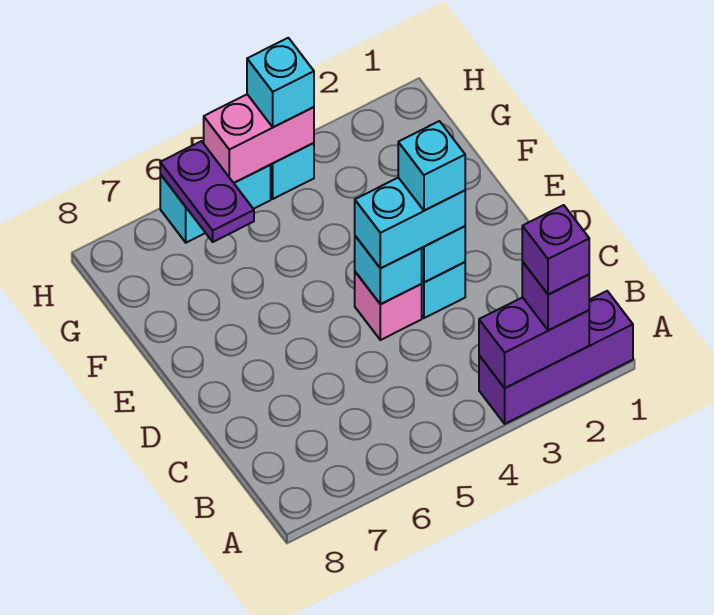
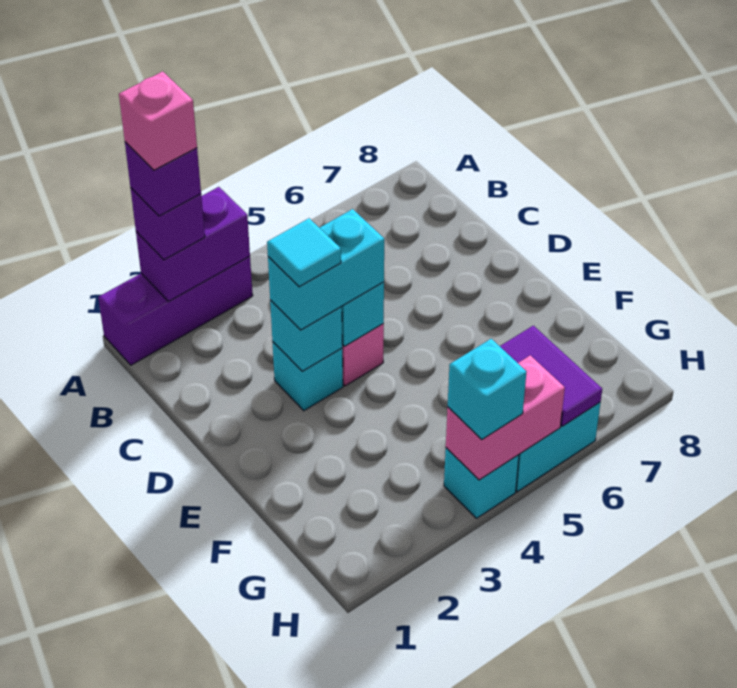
none -> pink brick A2 level 5
cyan brick D3 level 4 -> cyan tile D3 level 4
purple plate G6:H6 level 2 -> purple tile G6:H6 level 2

